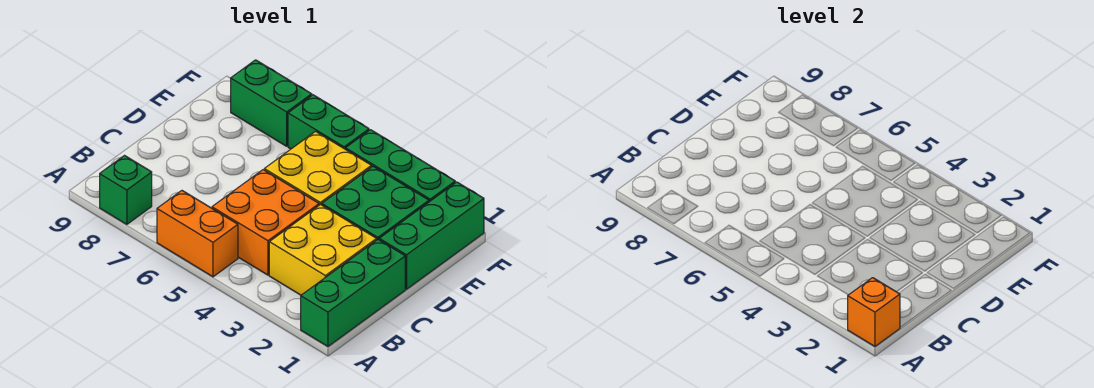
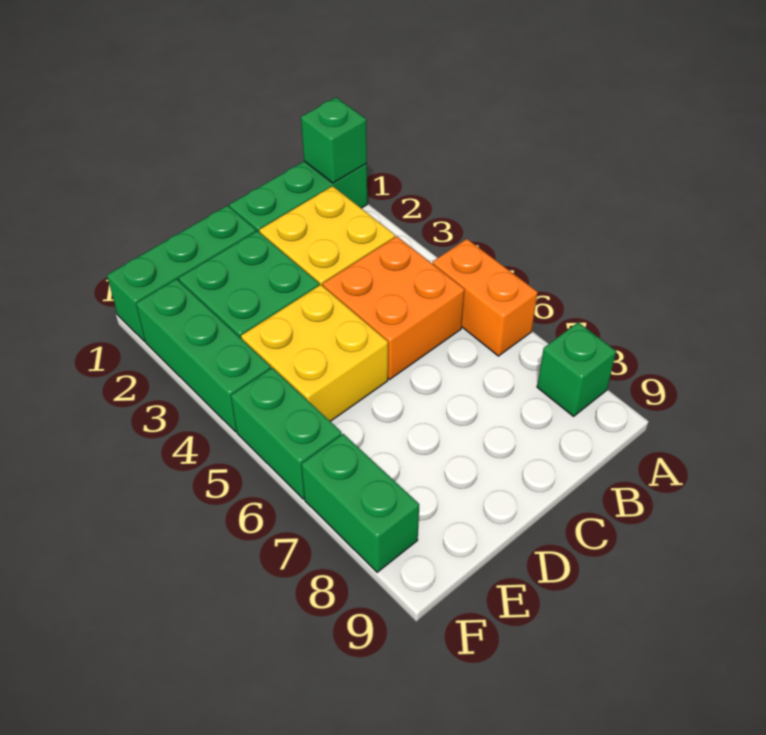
orange brick A1 level 2 -> green brick A1 level 2

